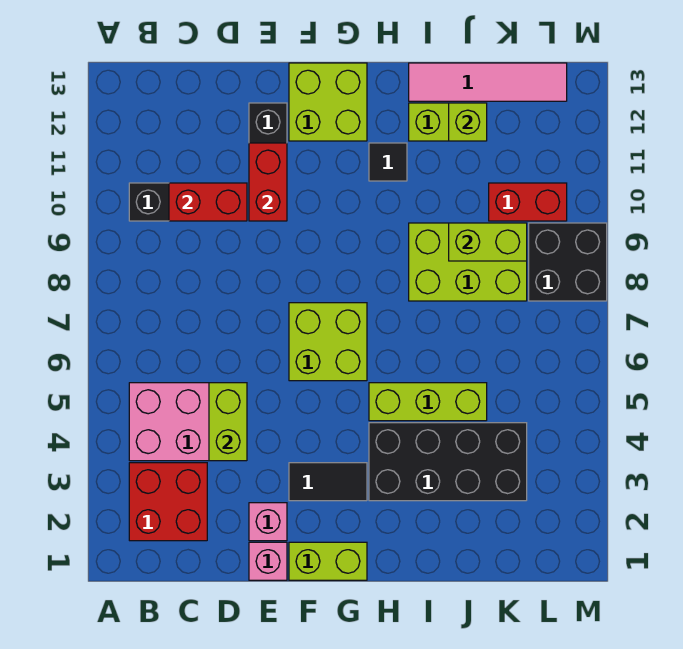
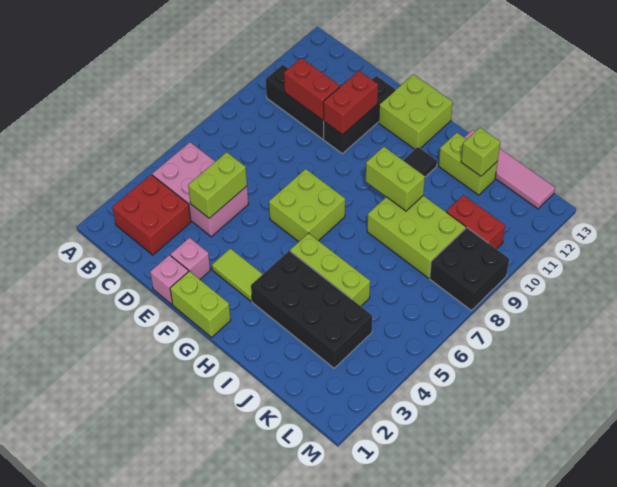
black tile F3:G3 level 1 -> lime tile F3:G3 level 1
lime brick J9:K9 level 2 -> lime brick H9:I9 level 2

